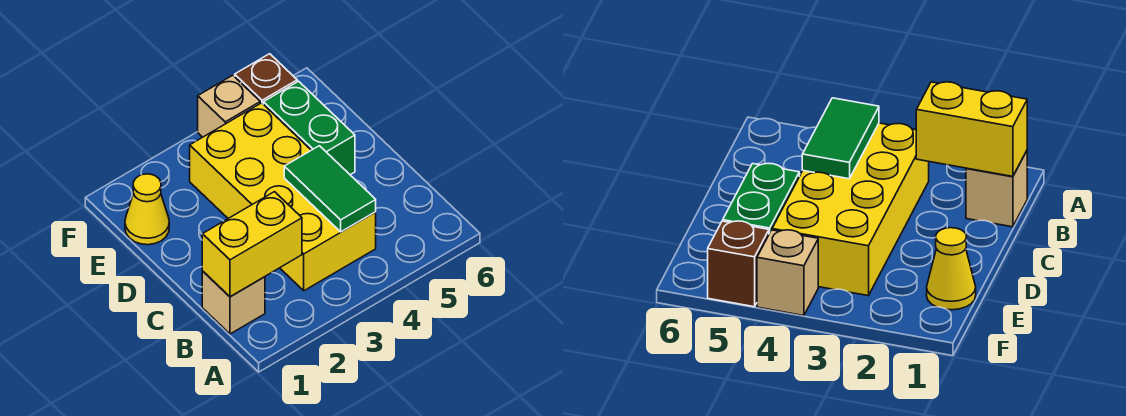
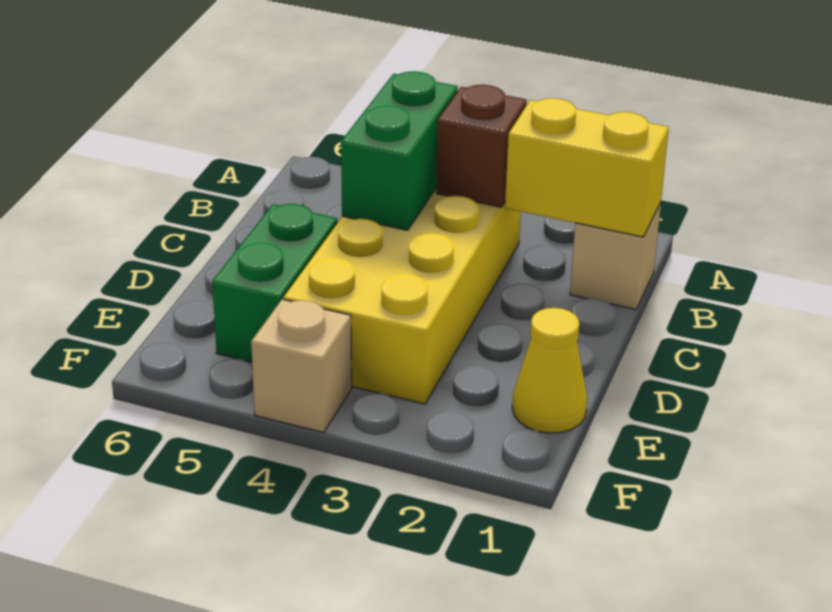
green tile B4:C4 level 2 -> green brick B4:C4 level 2
brown brick F5 level 1 -> brown brick B3 level 2

